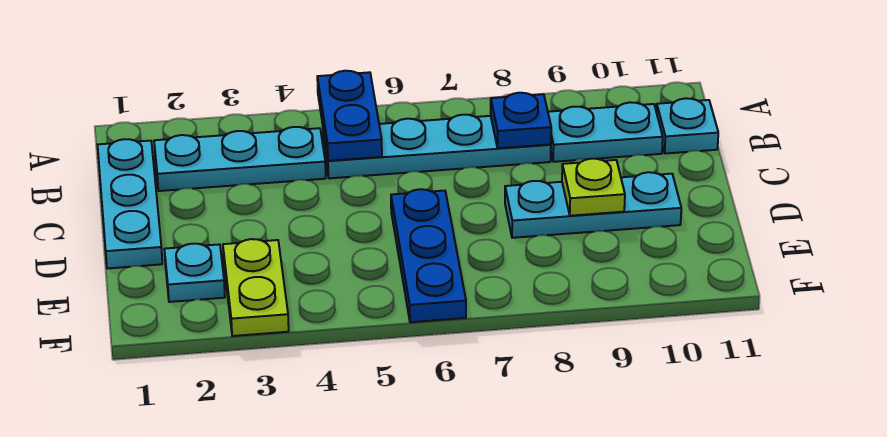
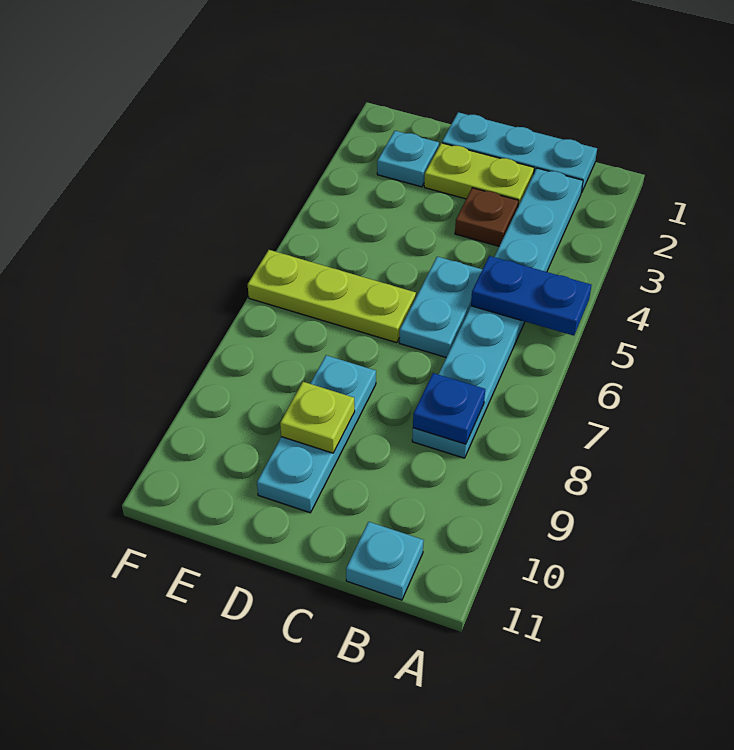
cyan plate B9:B10 level 1 -> cyan plate C5:C6 level 1
none -> brown plate C3 level 1
blue plate D6:F6 level 1 -> lime plate D6:F6 level 1
lime plate E3:F3 level 1 -> lime plate C2:D2 level 1

